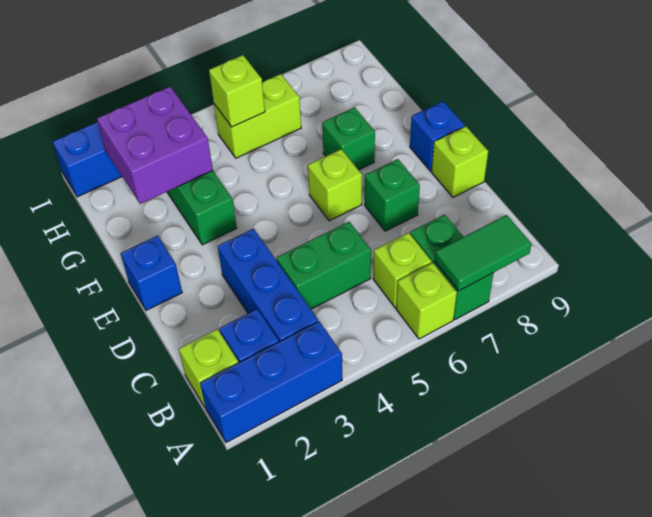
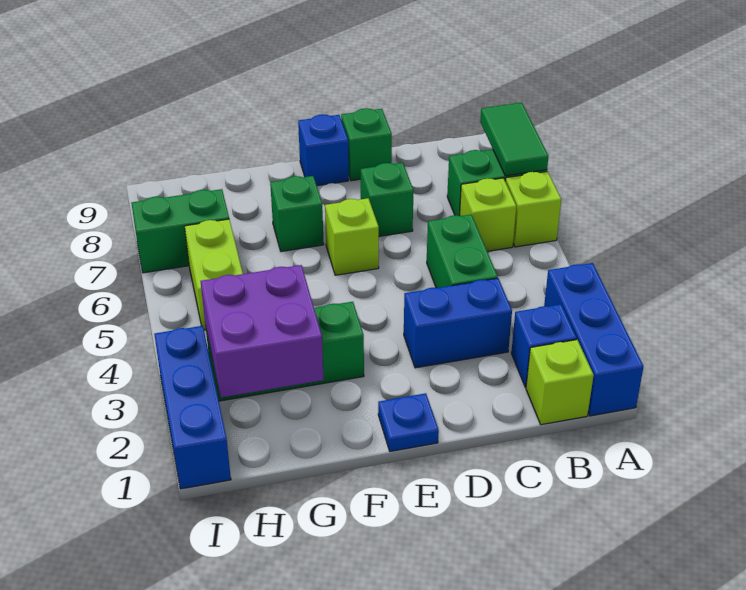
blue brick B3:D3 level 1 -> blue brick C3:D3 level 1
lime brick D9 level 1 -> green brick D9 level 1
blue brick E1 level 1 -> blue plate E1 level 1
lime brick H5 level 2 -> none
none -> green brick H7:I7 level 1

